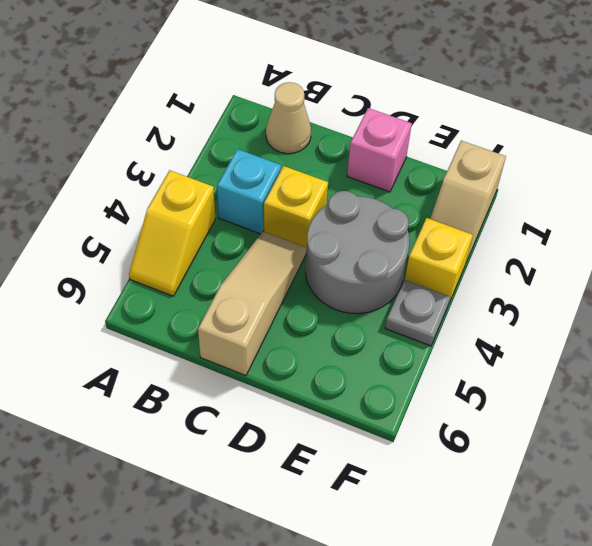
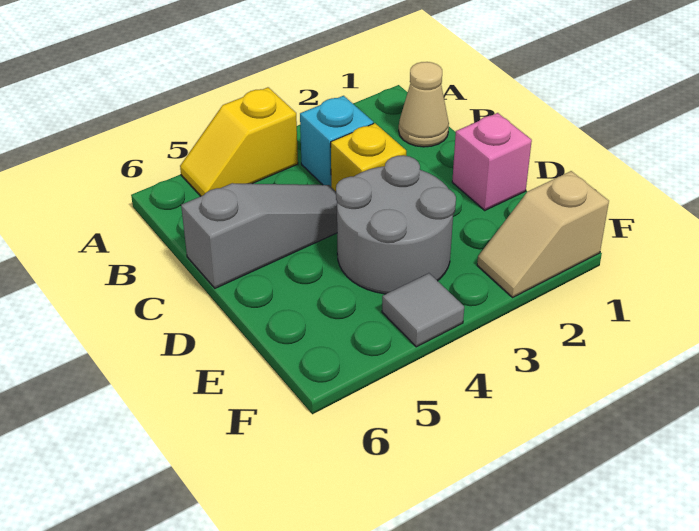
tan slope C4:C6 level 1 top 6 -> grey slope C4:C6 level 1 top 6
yellow brick F3 level 1 -> none
grey plate F4 level 1 -> grey tile F4 level 1

